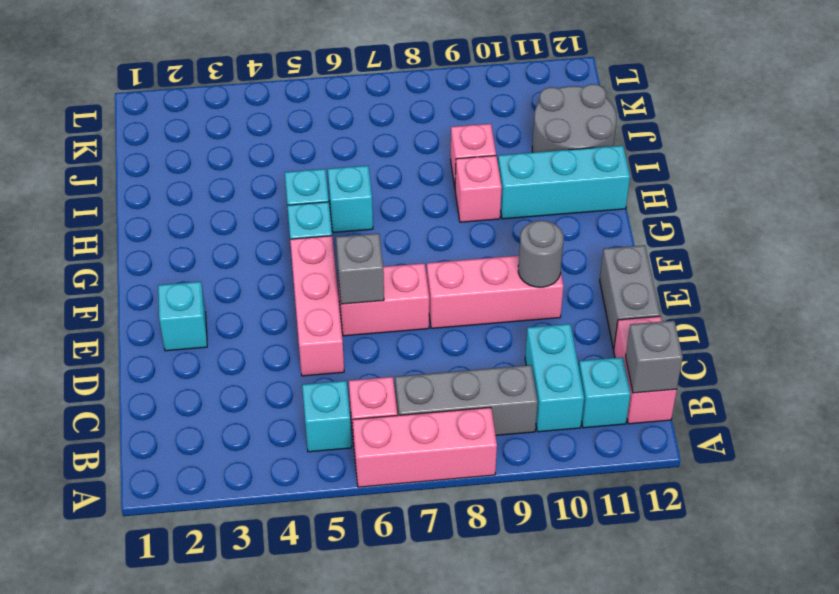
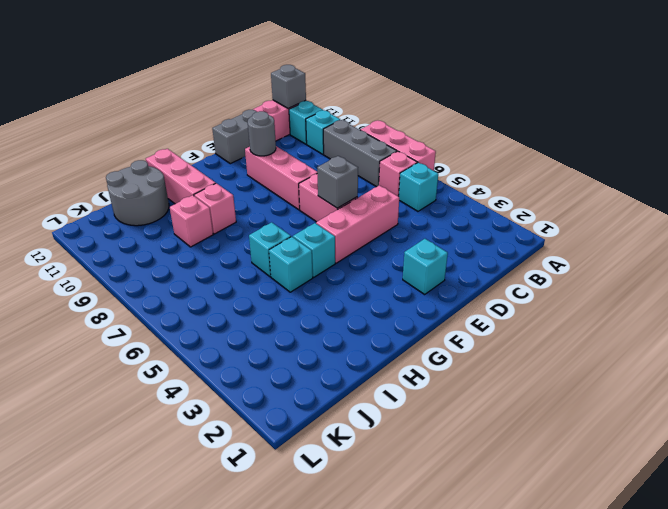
cyan brick B10:C10 level 1 -> cyan brick B10 level 1
cyan brick H10:H12 level 1 -> pink brick H10:H12 level 1

